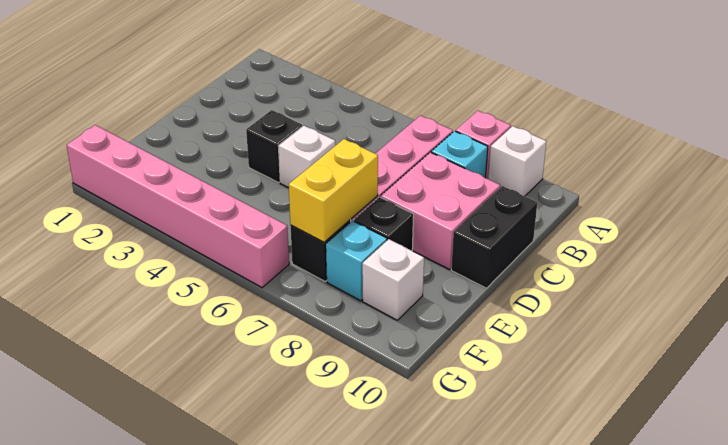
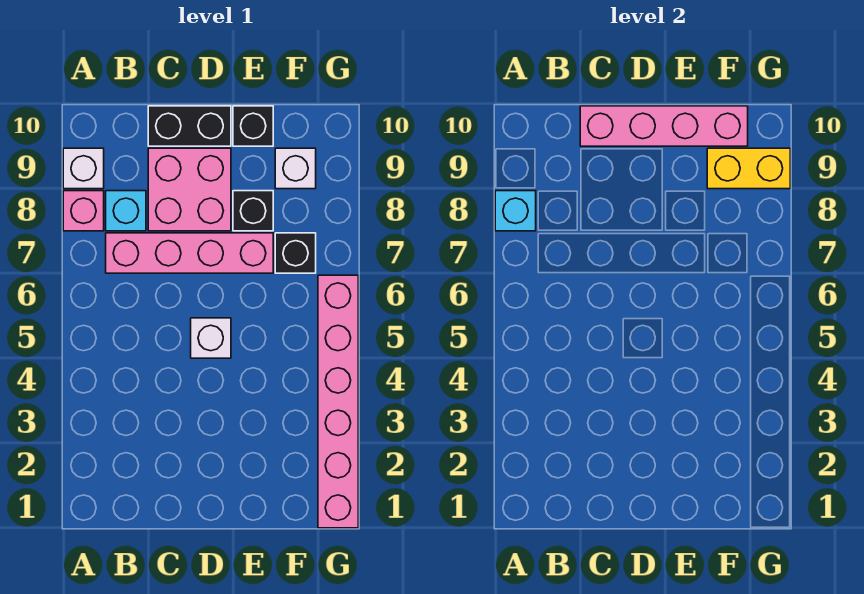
none -> pink brick C10:F10 level 2
black brick D4 level 1 -> black brick E10 level 1
yellow brick E7:F7 level 2 -> yellow brick F9:G9 level 2
cyan brick F8 level 1 -> cyan brick A8 level 2

